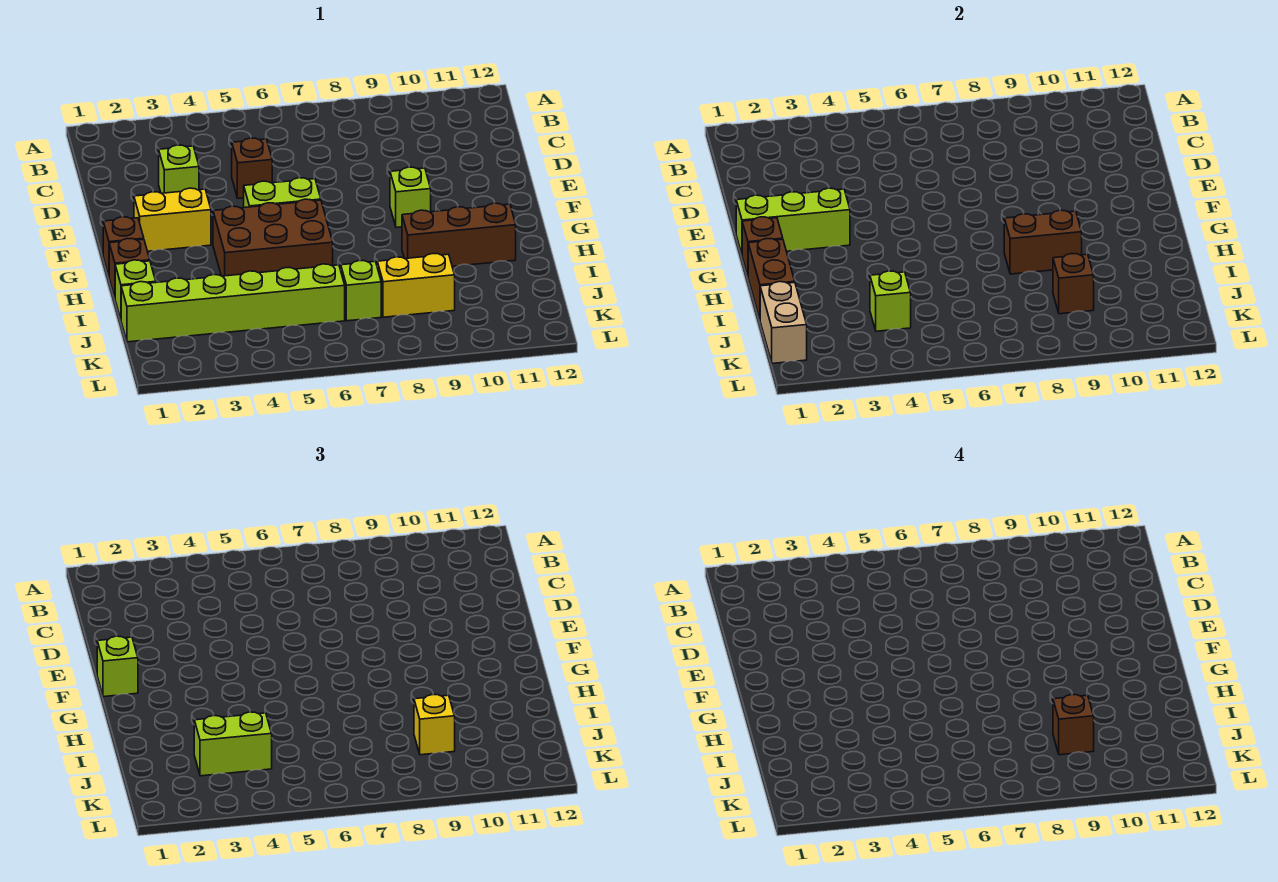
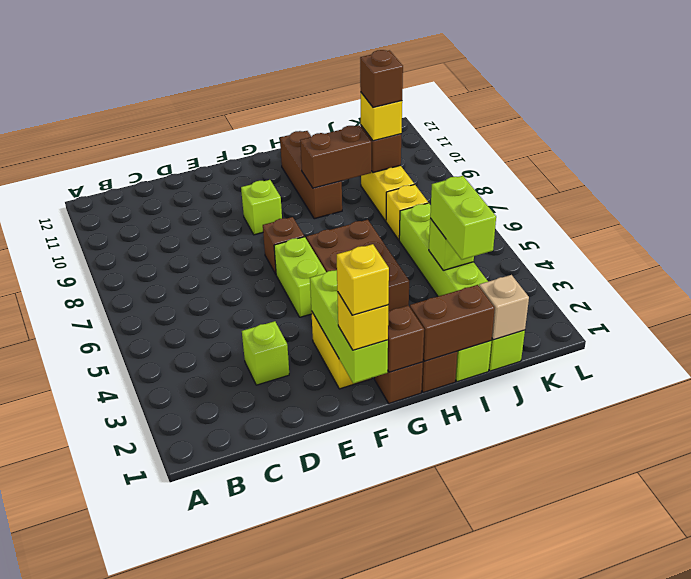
brown brick D5 level 1 -> brown brick F7 level 1
lime brick F1 level 3 -> yellow brick F1 level 3
none -> yellow brick F1 level 4
brown brick H8:H9 level 2 -> brown brick H9:I9 level 2
tan brick J1:K1 level 2 -> tan brick J1 level 2
lime brick J7 level 1 -> yellow brick J7 level 1

